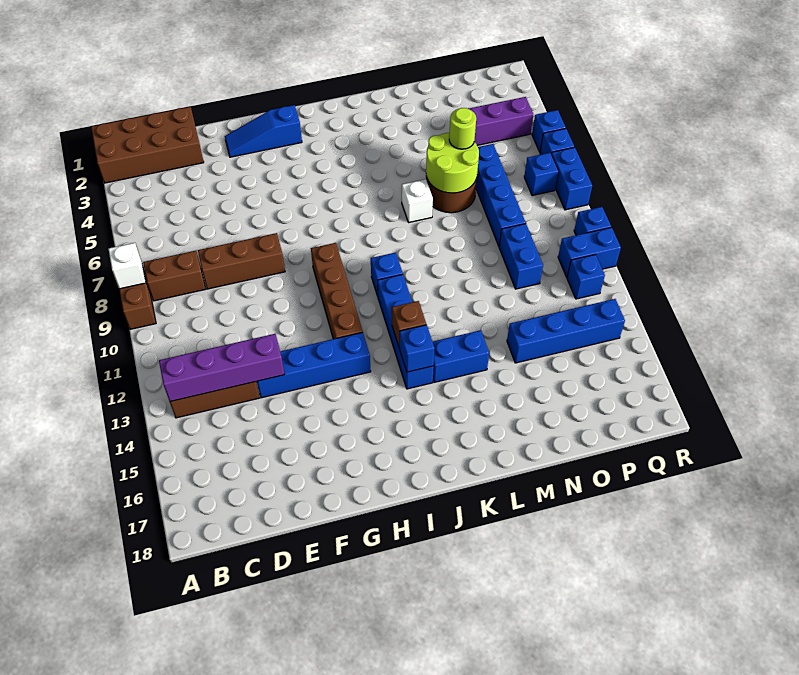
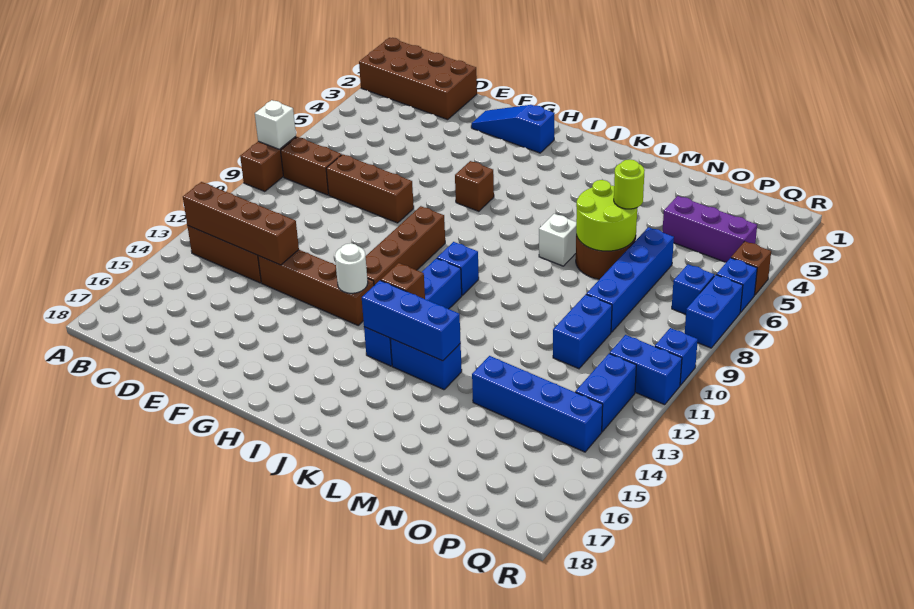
purple brick B13:E13 level 2 -> brown brick B13:E13 level 2
blue brick E13:H13 level 1 -> brown brick E13:H13 level 1
none -> brown brick H6 level 1
none -> white round brick H13 level 2
blue brick J14 level 2 -> blue brick J14:L14 level 2
blue brick Q12 level 1 -> blue brick Q12:Q13 level 1
blue brick R5 level 1 -> brown brick R5 level 1

